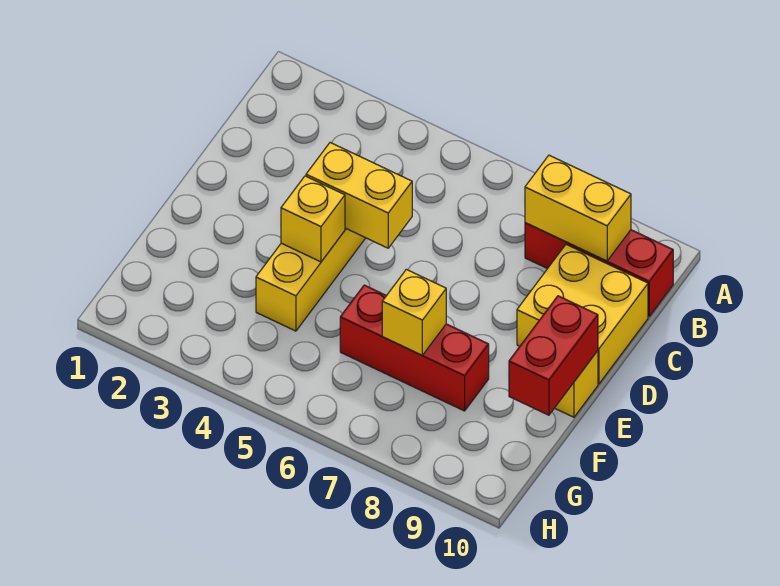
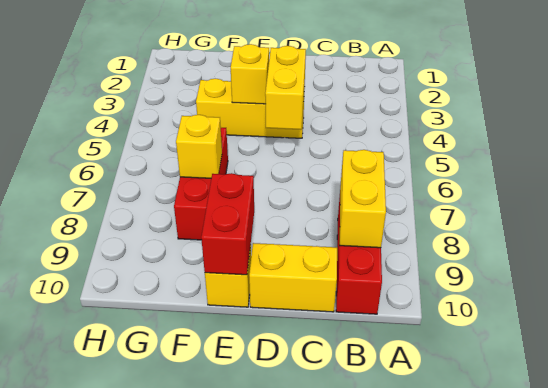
yellow brick C9:D10 level 1 -> yellow brick C10:D10 level 1
red brick E10:F10 level 2 -> red brick E9:E10 level 2

